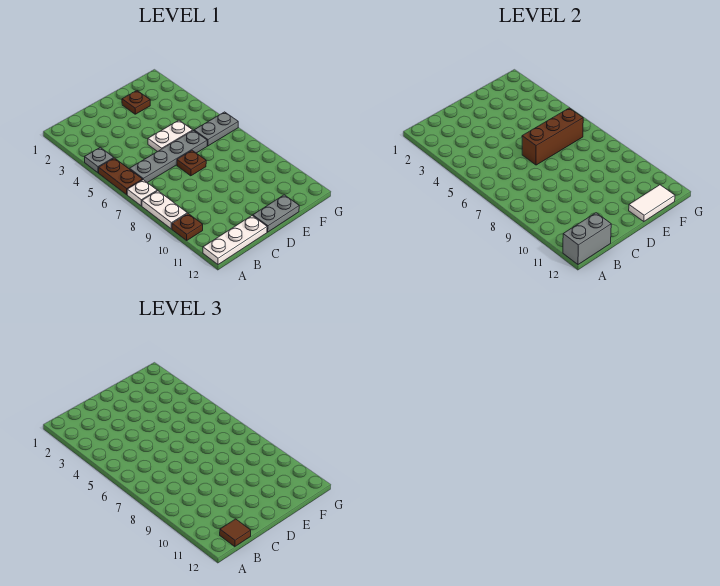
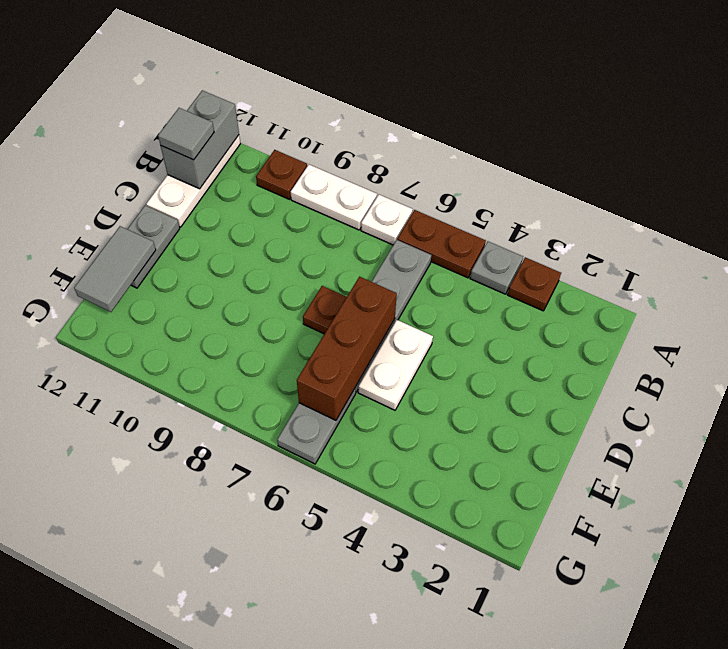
brown tile B12 level 3 -> grey tile B12 level 3
brown plate E2 level 1 -> brown plate A3 level 1
white tile E12:F12 level 2 -> grey tile E12:F12 level 2

